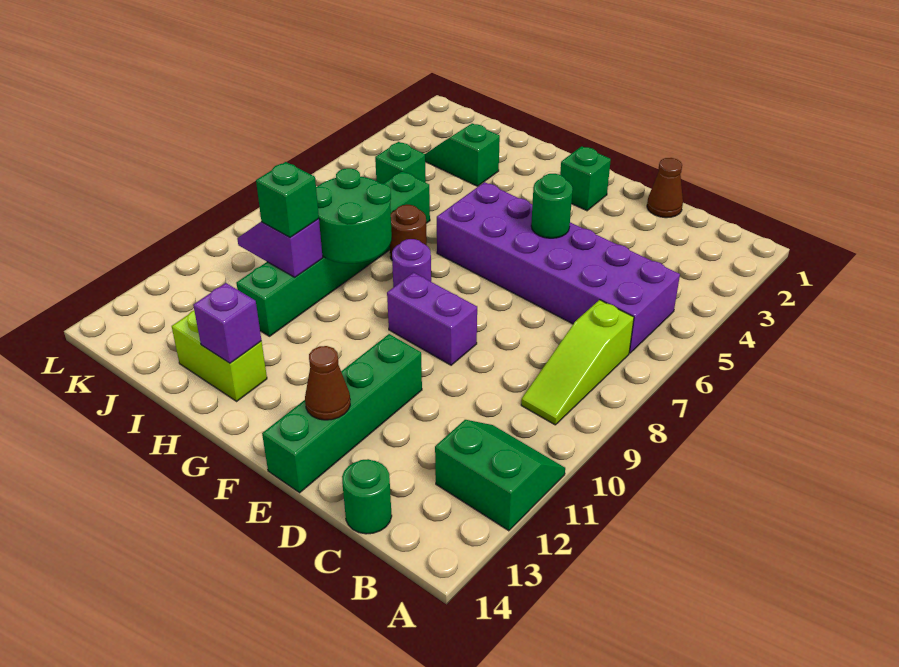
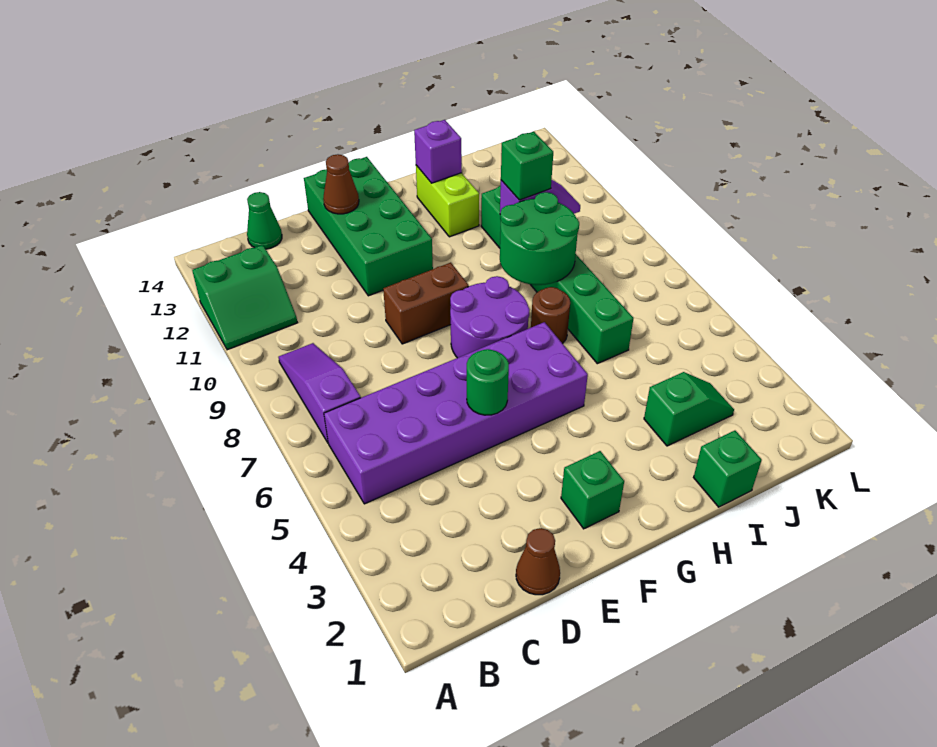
lime slope B7:B9 level 1 top 7 -> purple slope B7:B9 level 1 top 7
green round brick C14 level 1 -> green cone C14 level 1
purple brick E9:F9 level 1 -> brown brick E9:F9 level 1
green brick E11:E14 level 1 -> green brick E11:F14 level 1
purple round brick G8 level 1 -> purple round brick F7:G8 level 1
lime brick H13:I13 level 1 -> lime brick H12:H13 level 1
green brick J5 level 1 -> green brick I1 level 1

